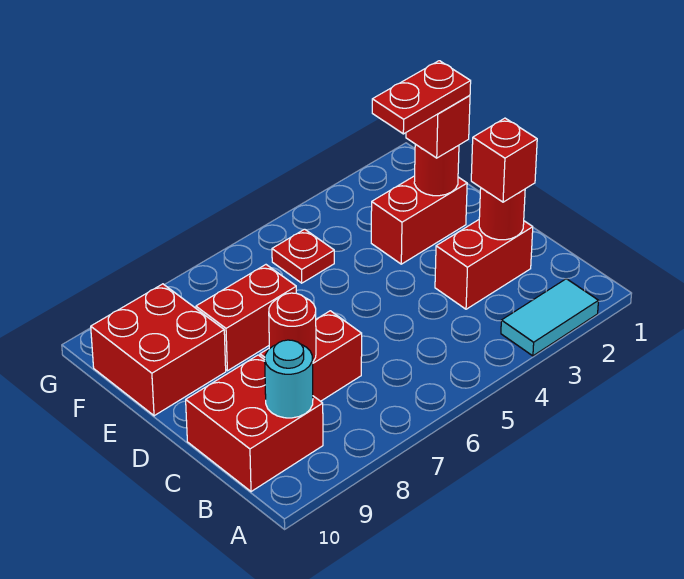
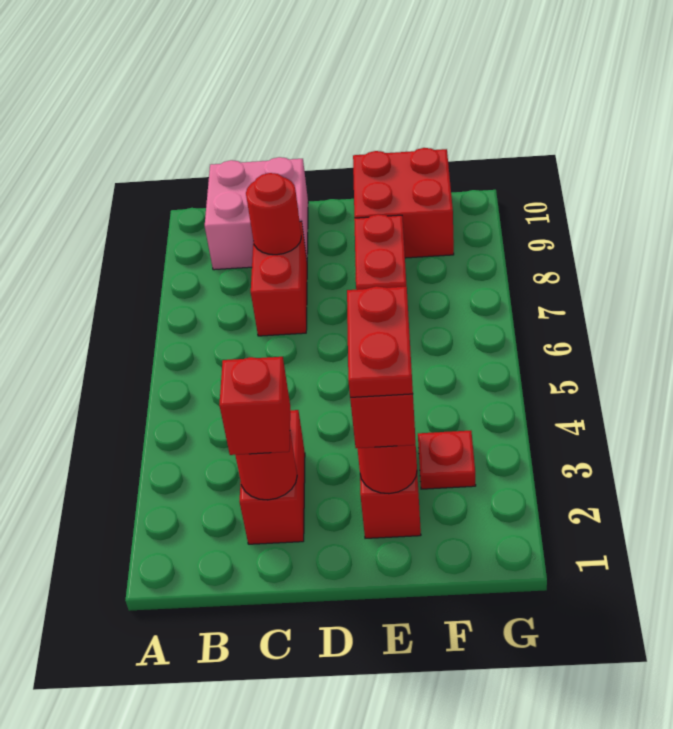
cyan tile A2:A3 level 1 -> none
red brick B9:C10 level 1 -> pink brick B9:C10 level 1
cyan round brick B9 level 2 -> none
red plate F5 level 1 -> red plate F3 level 1

